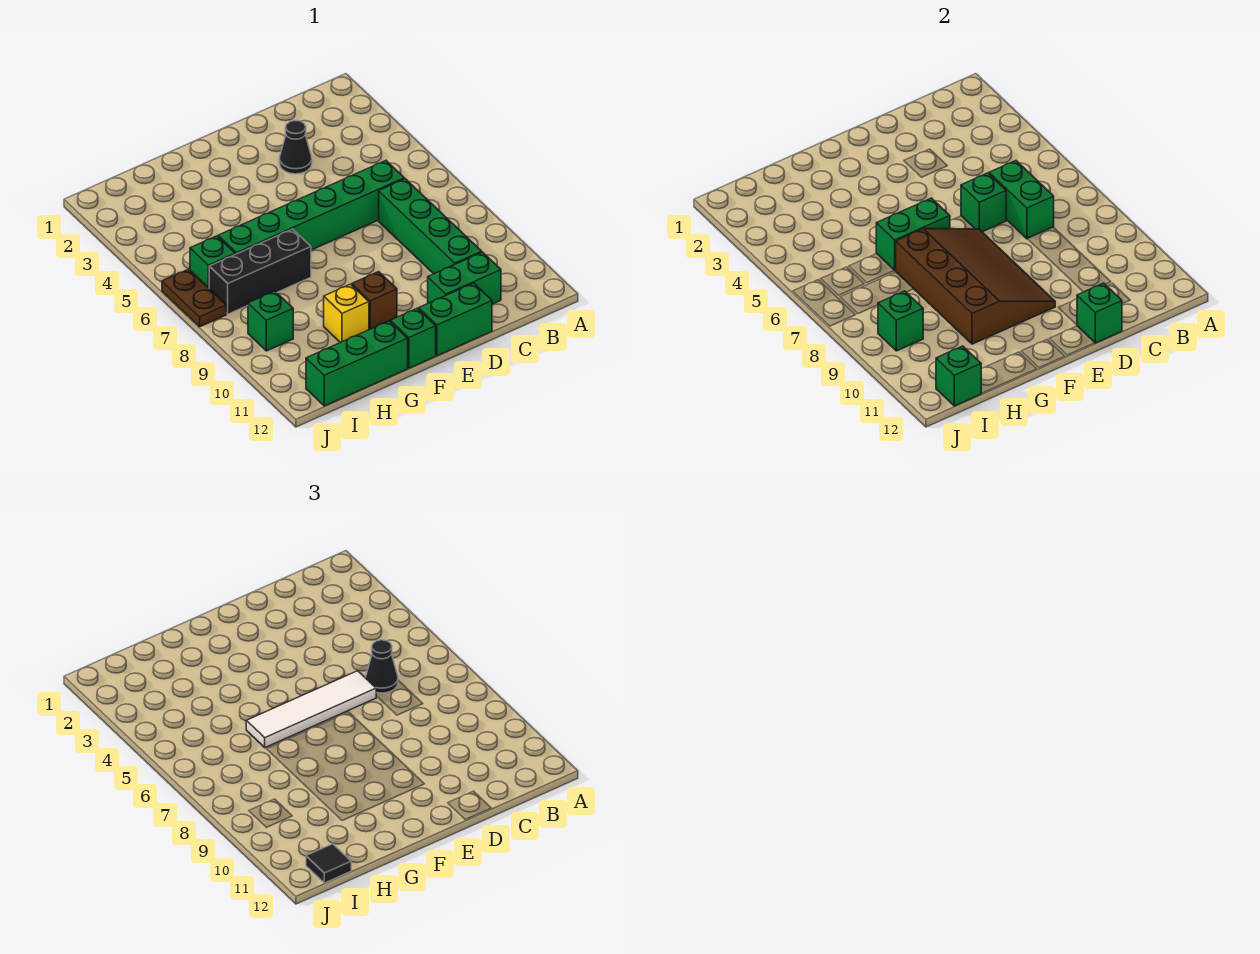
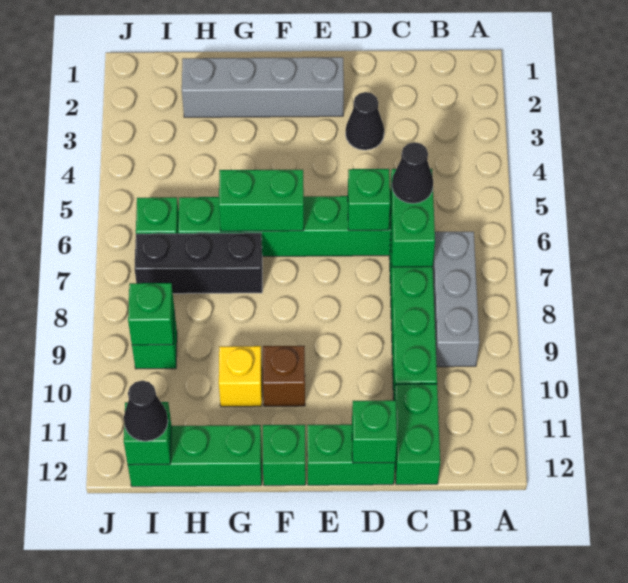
none -> grey brick B7:B9 level 1
green brick C11:D11 level 1 -> green brick C11:C12 level 1
white tile D6:G6 level 3 -> none
none -> grey brick E2:H2 level 1
brown slope E7:G10 level 2 top G -> none
black tile I12 level 3 -> black cone I12 level 3
brown plate J6:J7 level 1 -> none

